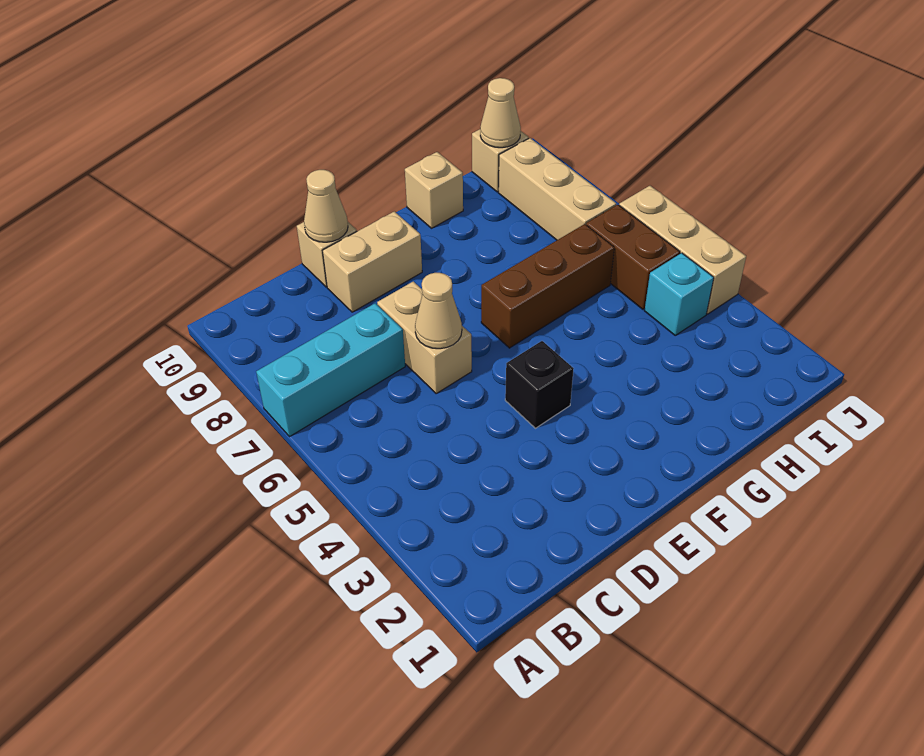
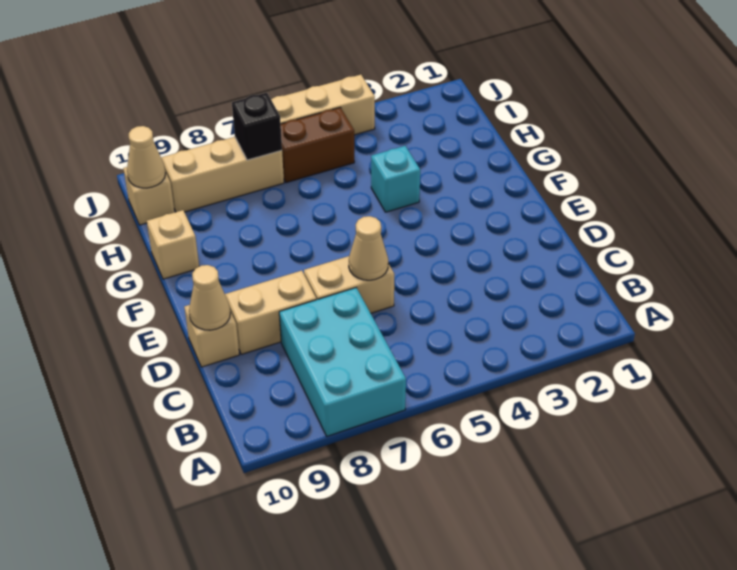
cyan brick A7:C7 level 1 -> cyan brick A7:C8 level 1
tan brick D9:E9 level 1 -> tan brick D8:D9 level 1
black brick E4 level 1 -> black brick I7 level 2
brown brick F6:H6 level 1 -> none
cyan brick I4 level 1 -> cyan brick G4 level 1

